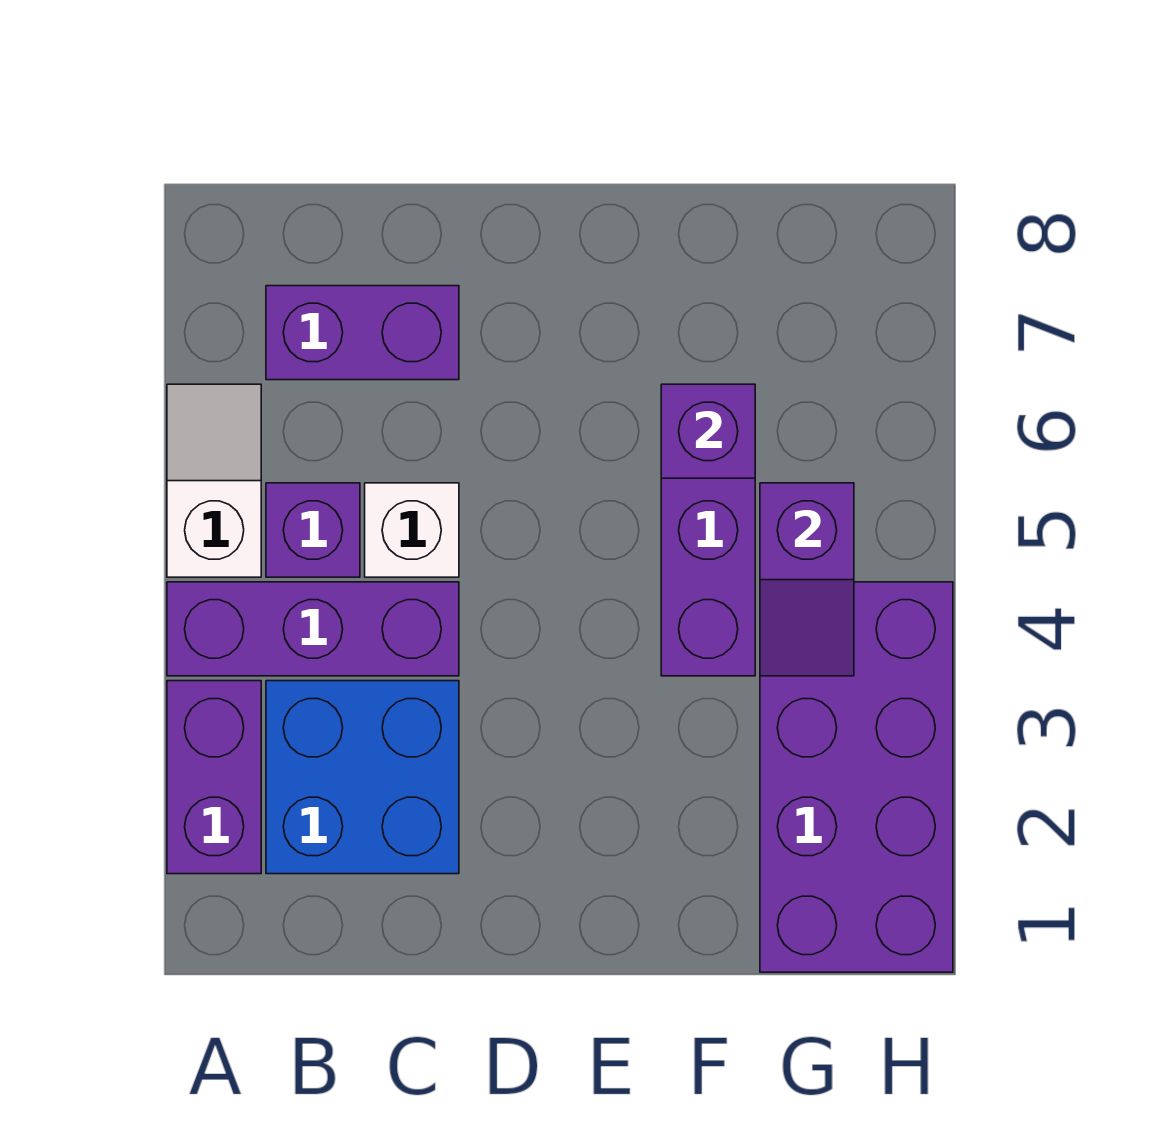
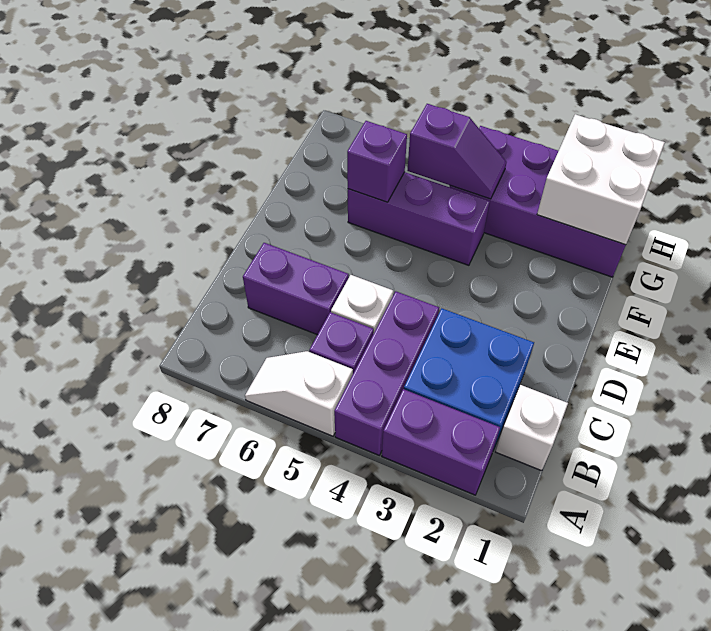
none -> white brick B1 level 1
purple brick B7:C7 level 1 -> purple brick C6:C7 level 1
none -> white brick G1:H2 level 2

